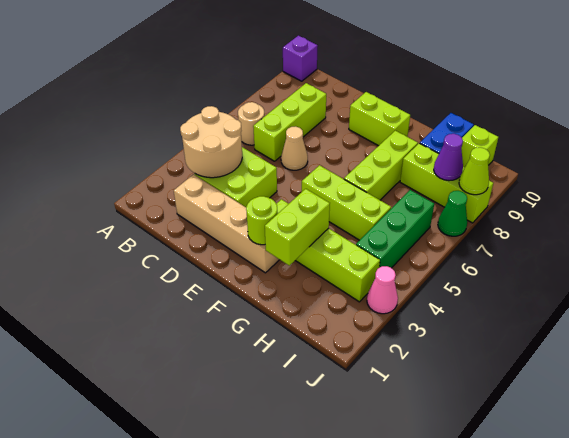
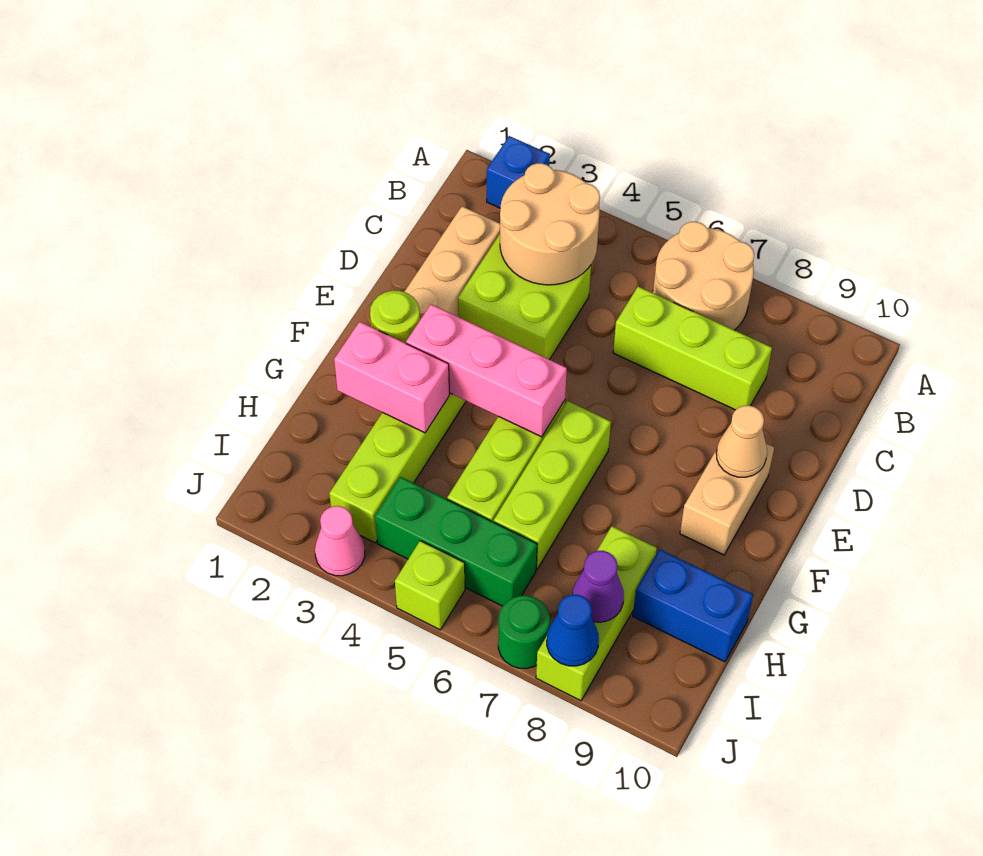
none -> blue brick A2 level 1
purple brick A10 level 1 -> none
tan round brick B6 level 1 -> tan round brick A6:B7 level 1
tan cone D6 level 1 -> tan cone E9 level 2
lime brick E9:F9 level 1 -> tan brick E9:F9 level 1
none -> pink brick F3:F5 level 2
lime brick G2:G3 level 2 -> pink brick G2:G3 level 2
lime brick G6:G8 level 1 -> lime brick F6:H6 level 1
lime brick I10 level 1 -> lime brick J5 level 1
green cone J7 level 1 -> green round brick J7 level 1
lime cone J8 level 2 -> blue cone J8 level 2

